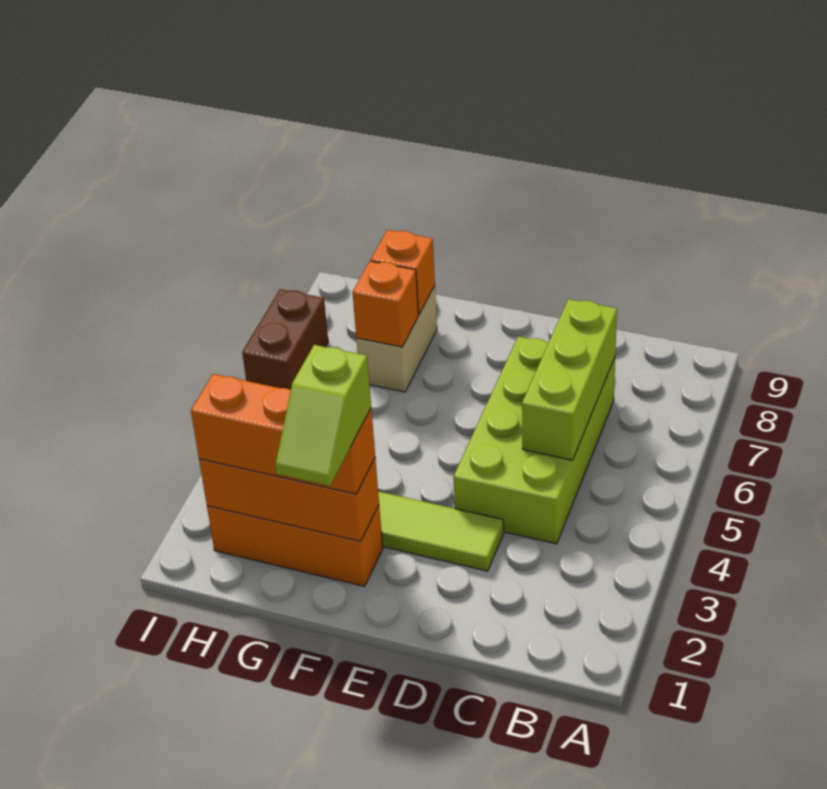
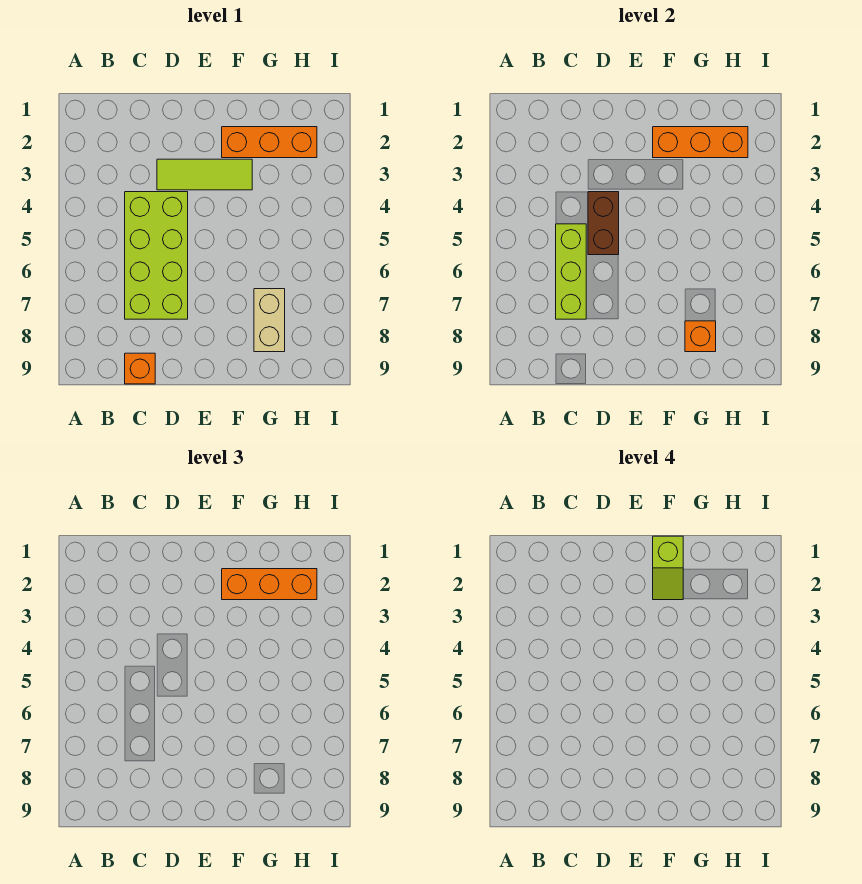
lime slope F1:F2 level 4 top 2 -> lime slope F1:F2 level 4 top 1
orange brick G7 level 2 -> orange brick C9 level 1
brown brick I6:I7 level 1 -> brown brick D4:D5 level 2

